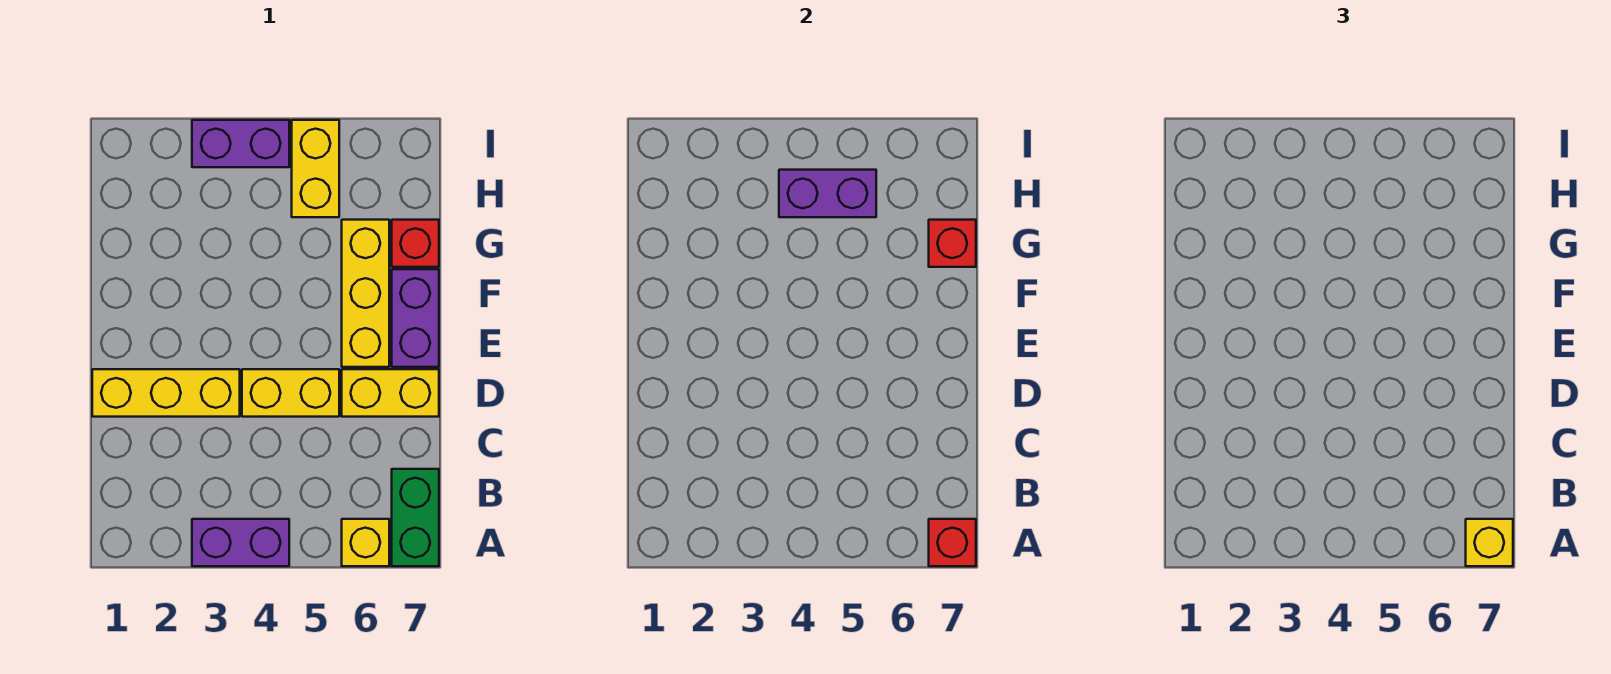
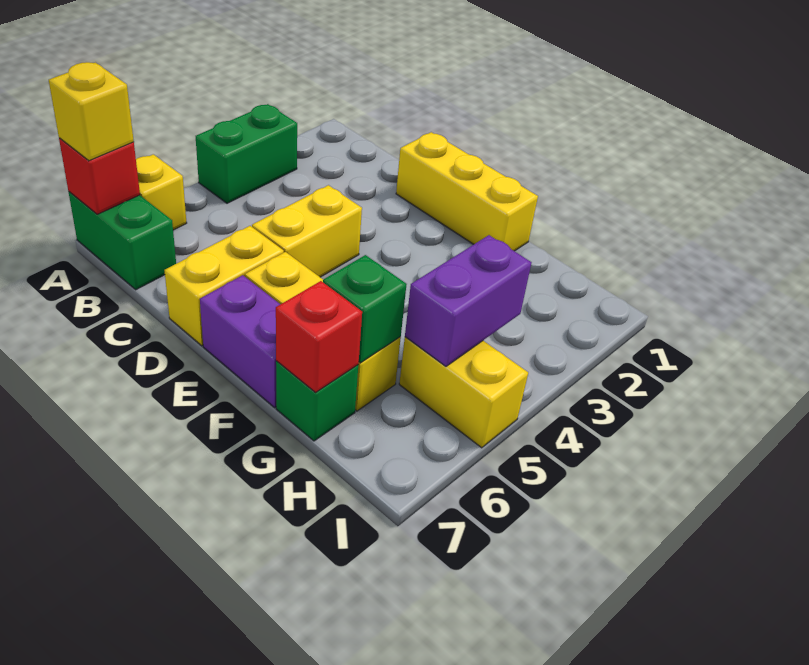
purple brick A3:A4 level 1 -> green brick A3:A4 level 1
yellow brick D1:D3 level 1 -> yellow brick D1:F1 level 1
none -> green brick G6 level 2
red brick G7 level 1 -> green brick G7 level 1
purple brick I3:I4 level 1 -> none

